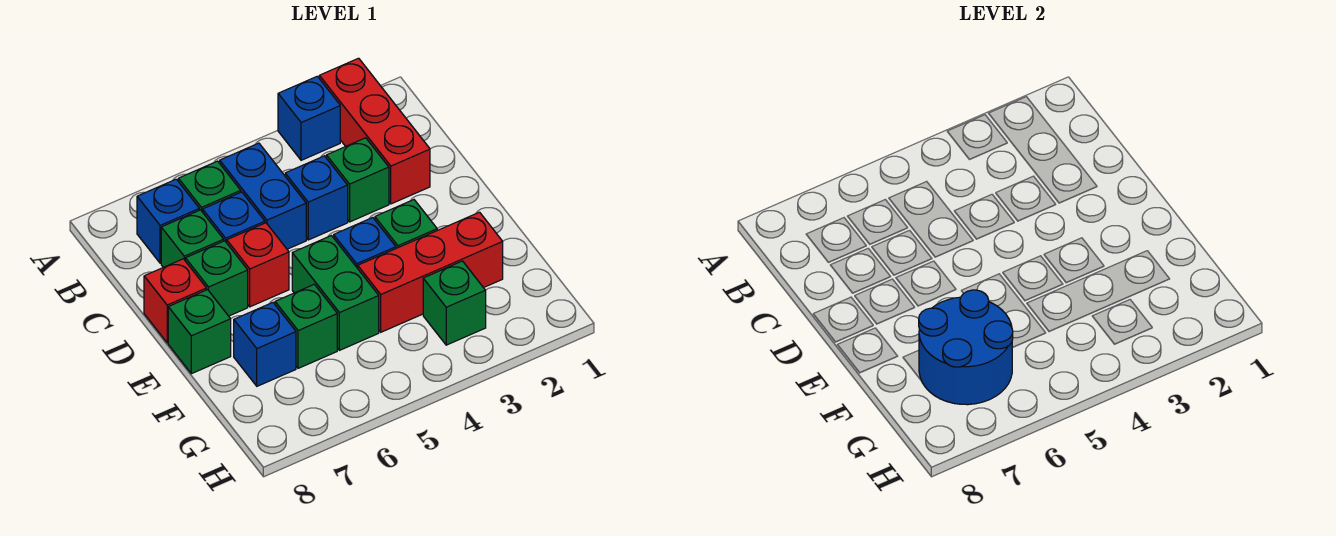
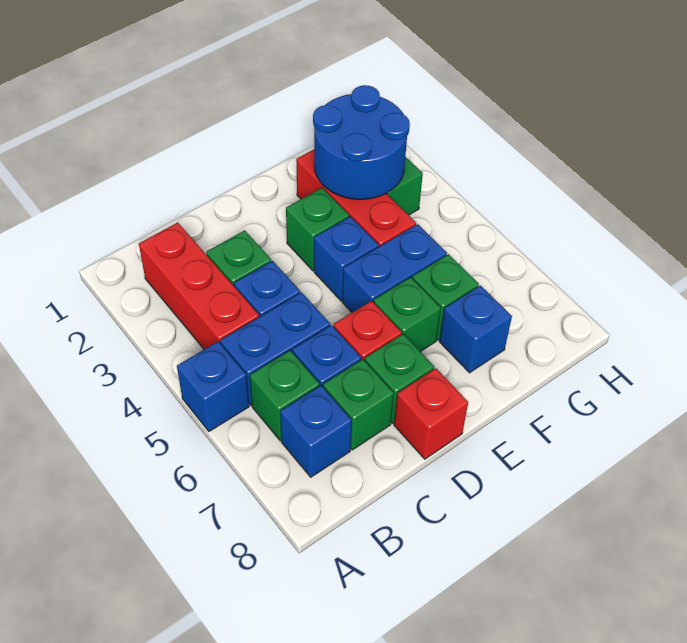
red brick A2:C2 level 1 -> red brick B2:B4 level 1
blue brick A3 level 1 -> blue brick A5 level 1
green brick E5:F5 level 1 -> blue brick E5:F5 level 1
green brick E8 level 1 -> green brick E6 level 1
blue round brick F6:G7 level 2 -> blue round brick F2:G3 level 2

